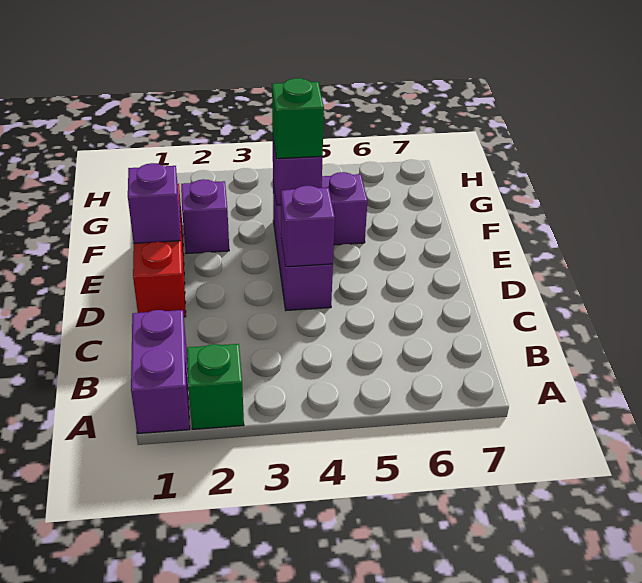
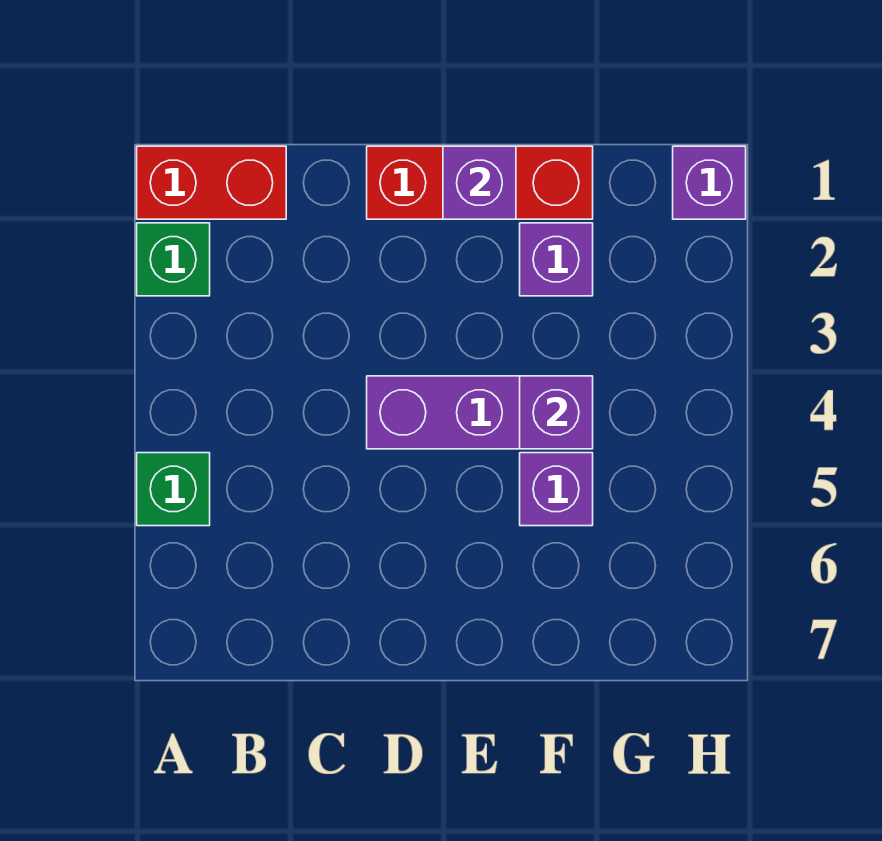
purple brick A1:B1 level 1 -> red brick A1:B1 level 1
purple brick D4 level 2 -> purple brick H1 level 1
green brick F4 level 3 -> green brick A5 level 1

